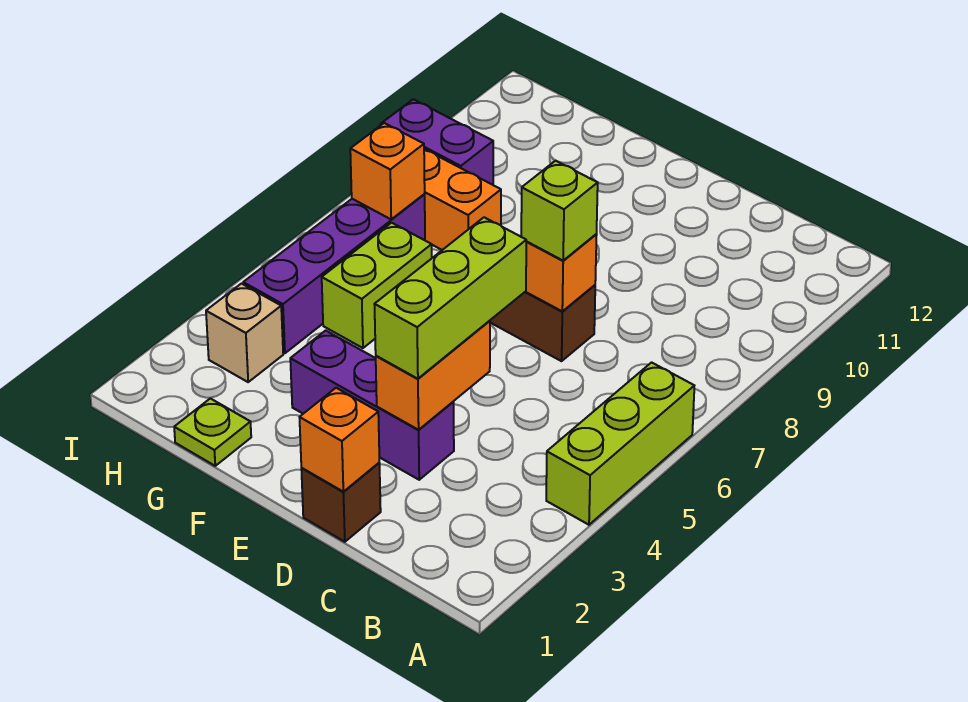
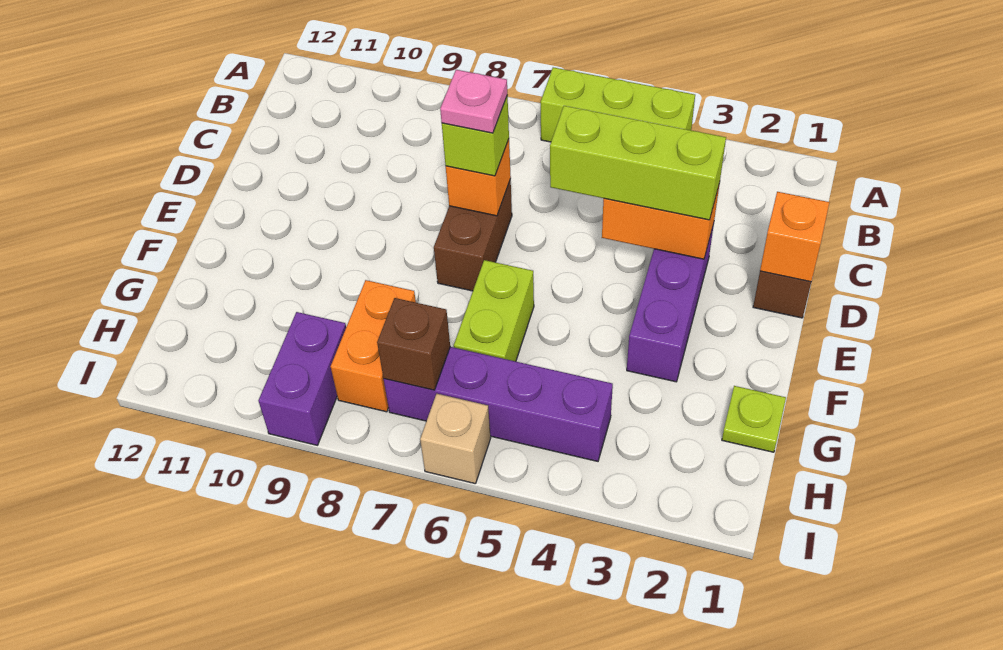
none -> pink plate D7 level 4
lime brick G5:G6 level 1 -> lime brick F6:G6 level 1
tan brick H3 level 1 -> tan brick I6 level 1
orange brick H7 level 2 -> brown brick H7 level 2

